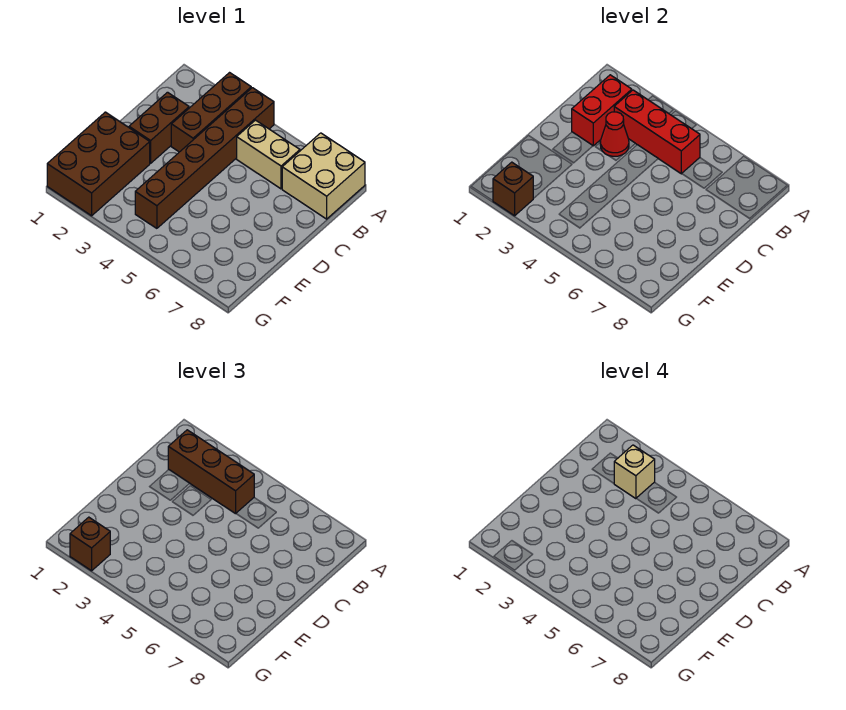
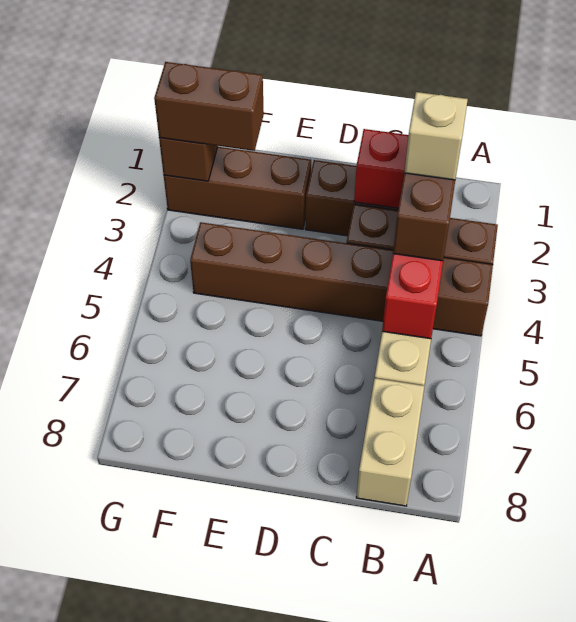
tan brick A7:B8 level 1 -> tan brick B7:B8 level 1
red cone C3 level 2 -> none
brown brick E1:G2 level 1 -> brown brick E2:G2 level 1
brown brick G2 level 3 -> brown brick F2:G2 level 3

